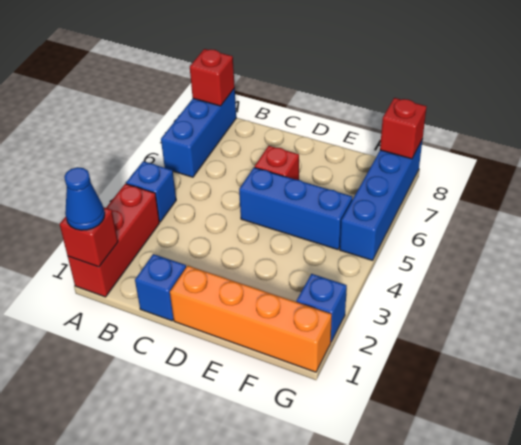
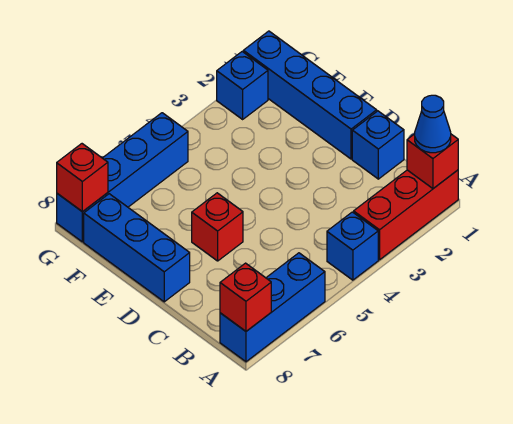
orange brick D1:G1 level 1 -> blue brick D1:G1 level 1
blue brick D5:F5 level 1 -> blue brick D8:F8 level 1

